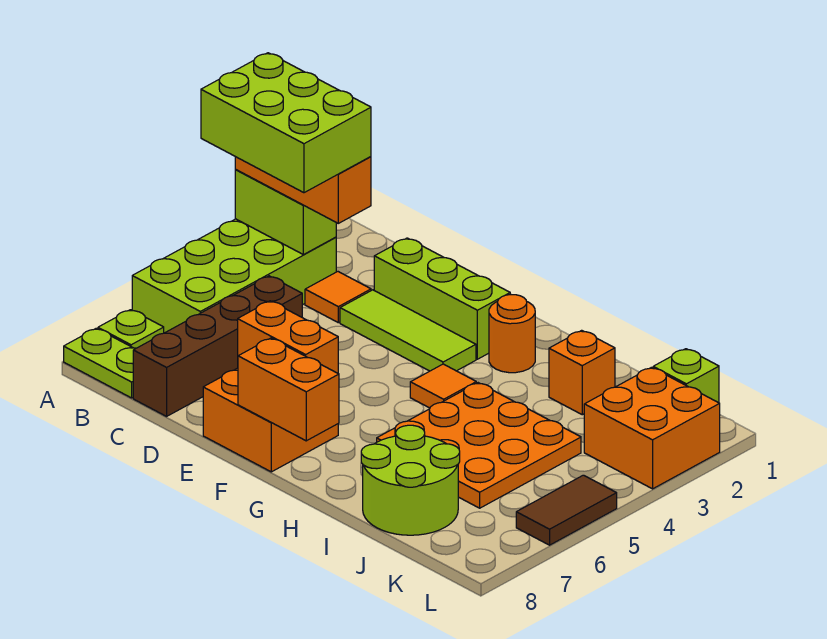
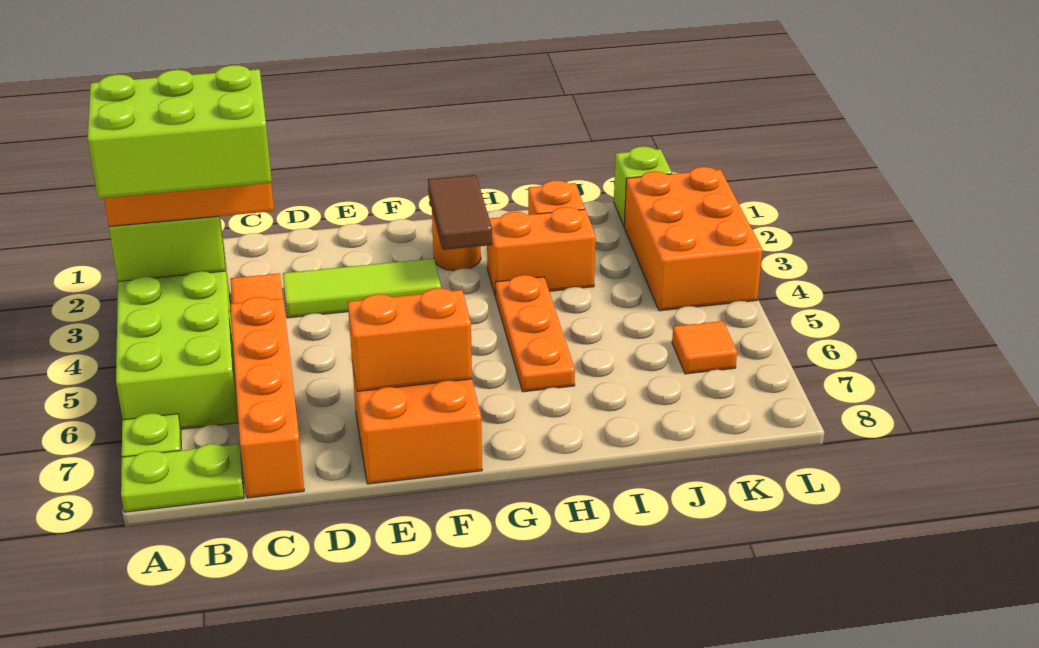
brown brick C5:C8 level 1 -> orange brick C5:C8 level 1
lime brick D2:F2 level 1 -> none
orange brick F8:G8 level 2 -> orange brick H3:I3 level 1
orange tile G4 level 1 -> orange tile K6 level 1
orange plate H4:J6 level 1 -> orange plate H4:H6 level 1
lime round brick I7:J8 level 1 -> none
orange brick K2:L3 level 1 -> orange brick K2:L4 level 1
brown tile L5:L6 level 1 -> brown tile G2:G3 level 2

